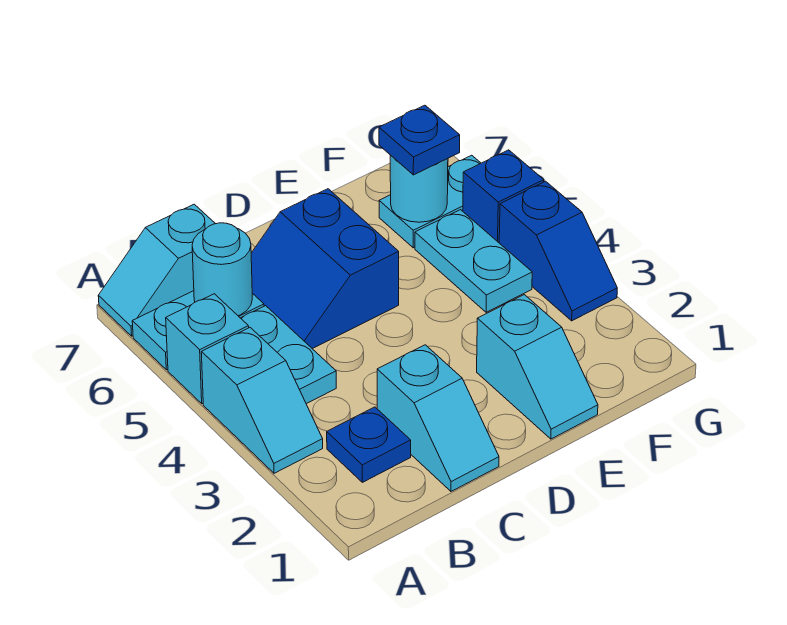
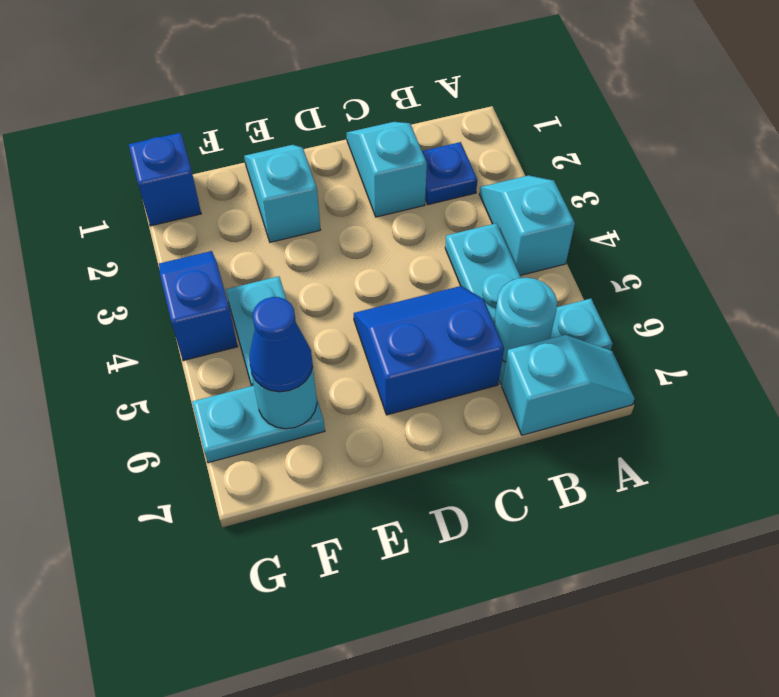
cyan brick A5 level 1 -> none
blue slope C5:D6 level 1 top D -> blue slope C5:D6 level 1 top 6
blue plate F6 level 3 -> blue cone F6 level 3
blue brick G5 level 1 -> blue brick G1 level 1

